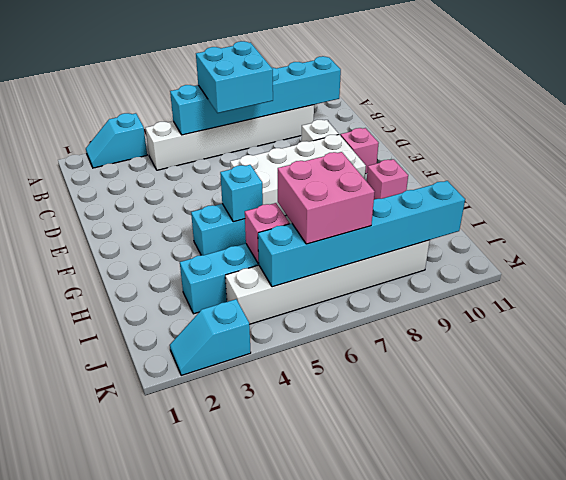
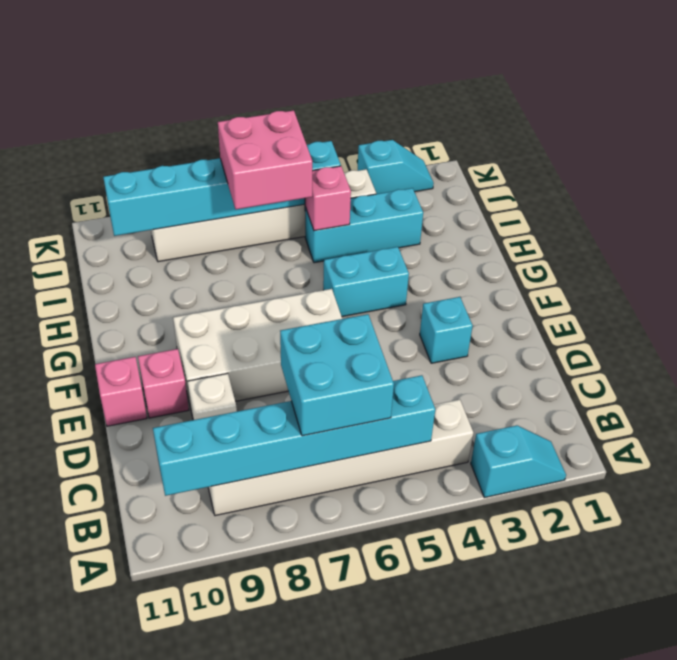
cyan brick G5 level 2 -> cyan brick E3 level 1
pink brick G10 level 1 -> pink brick E11 level 1

